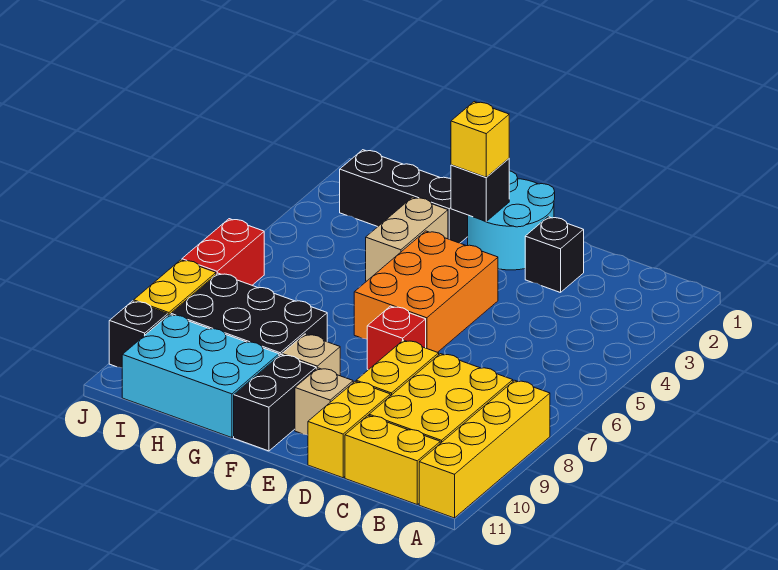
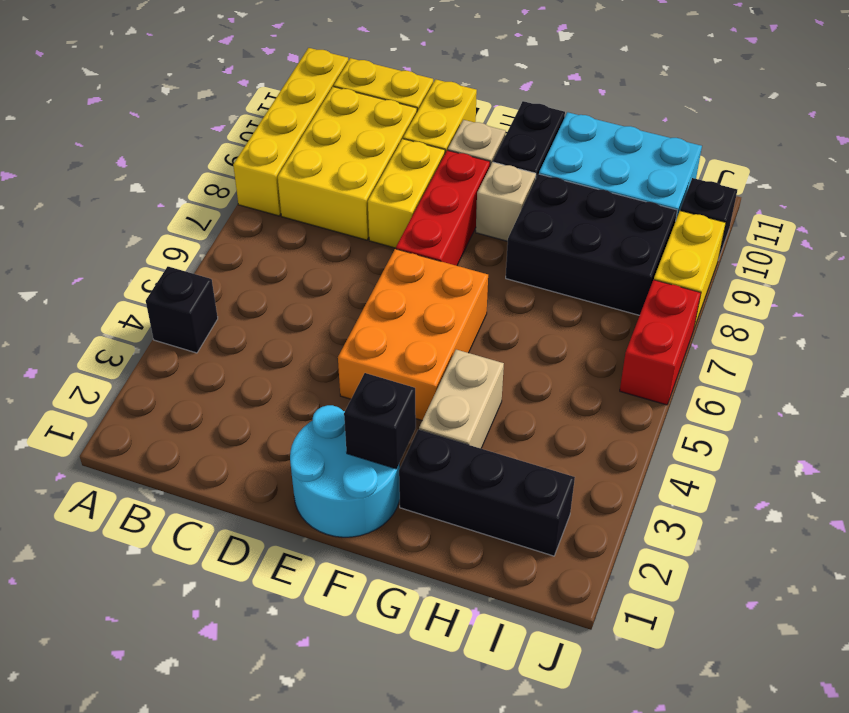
black brick D2 level 1 -> black brick A4 level 1
red brick E7 level 1 -> red brick E7:E9 level 1
yellow brick F2 level 3 -> none

